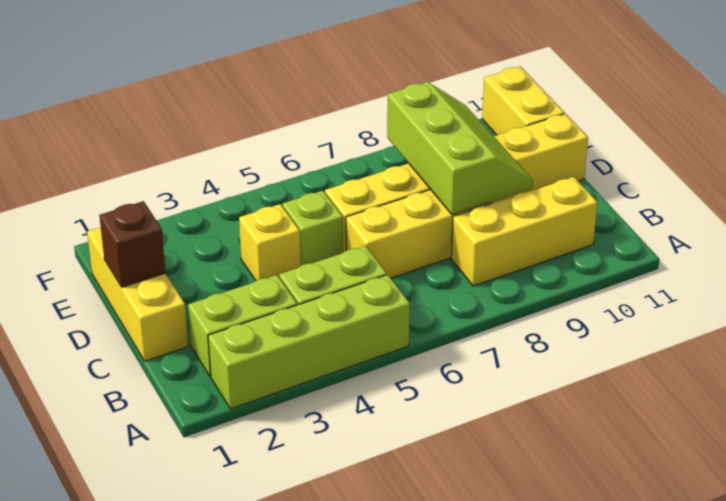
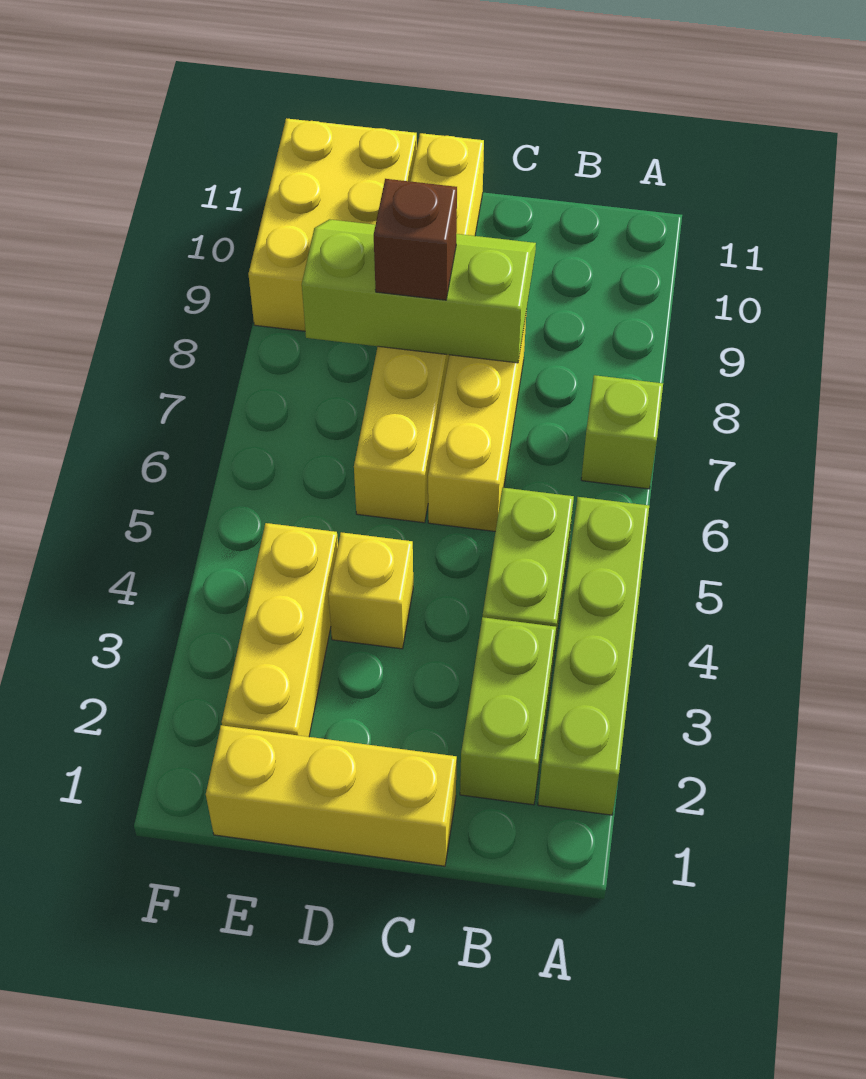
yellow brick B8:B10 level 1 -> yellow brick E2:E4 level 1
brown brick D1 level 2 -> brown brick D8 level 3
lime brick D5 level 1 -> lime brick A7 level 1
yellow brick E11:F11 level 1 -> yellow brick E9:F11 level 1

